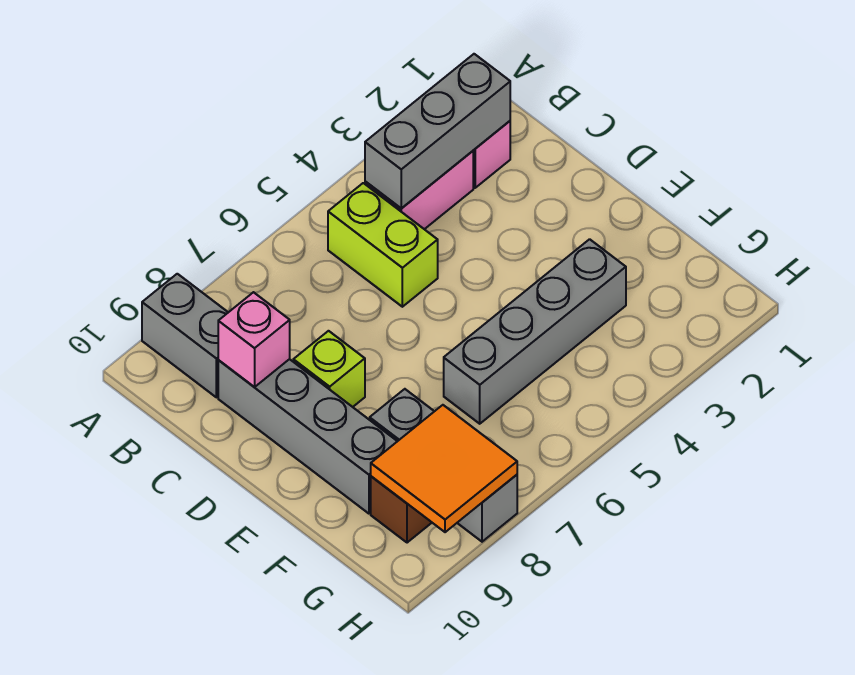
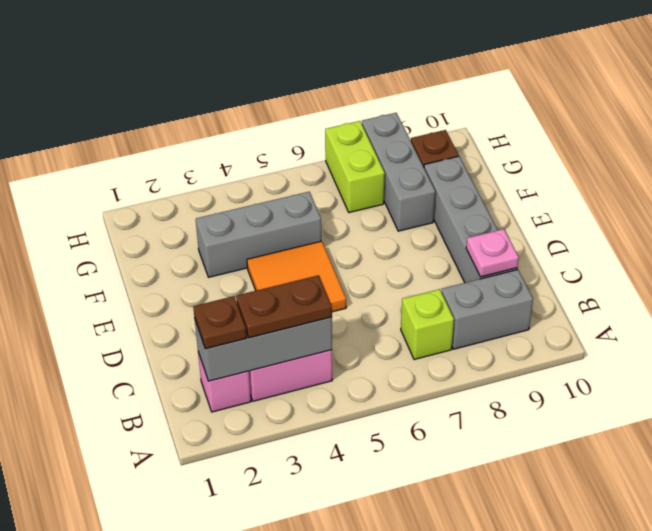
grey brick A9:B9 level 1 -> grey brick B8:B9 level 1
none -> brown plate B2 level 3
none -> brown plate B3:B4 level 3
lime brick B5:C5 level 1 -> lime brick G7:H7 level 1
pink brick C9 level 2 -> pink plate C9 level 2
lime brick D8 level 1 -> lime brick B7 level 1
grey brick F3:F6 level 1 -> grey brick F3:F5 level 1
orange tile G8:H9 level 2 -> orange tile D4:E5 level 1

